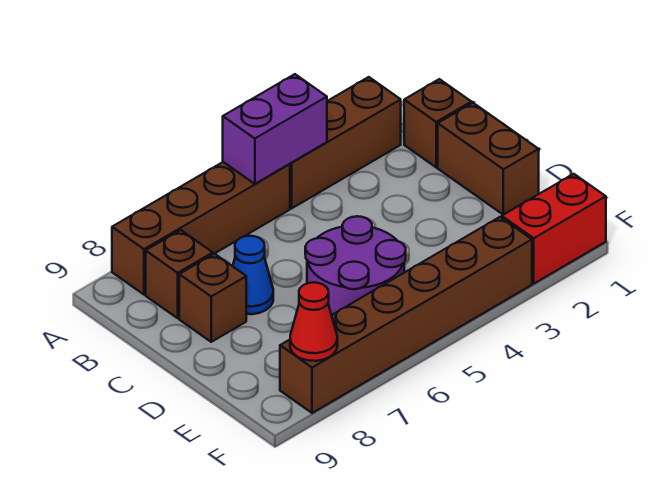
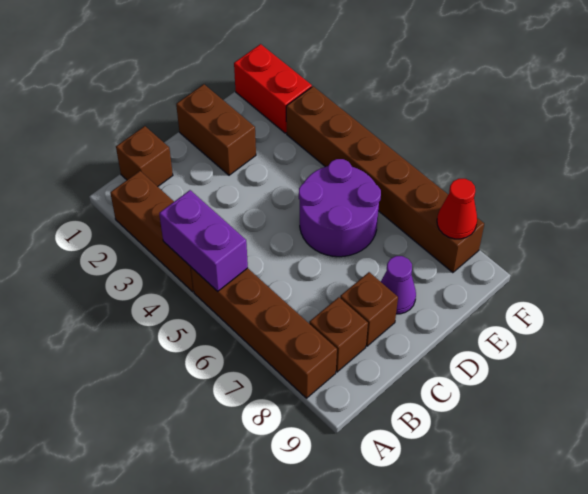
brown brick C1:D1 level 1 -> brown brick D1:D2 level 1
blue cone C7 level 1 -> none
none -> purple cone D8 level 1

